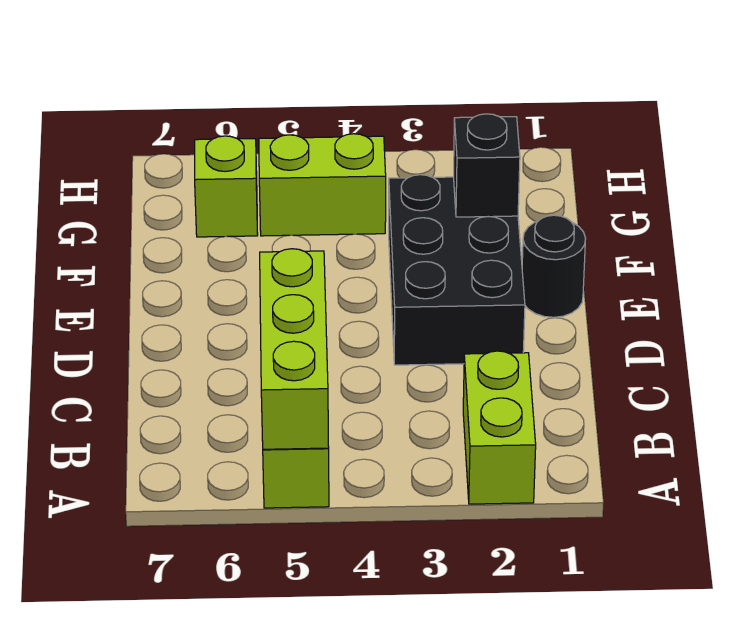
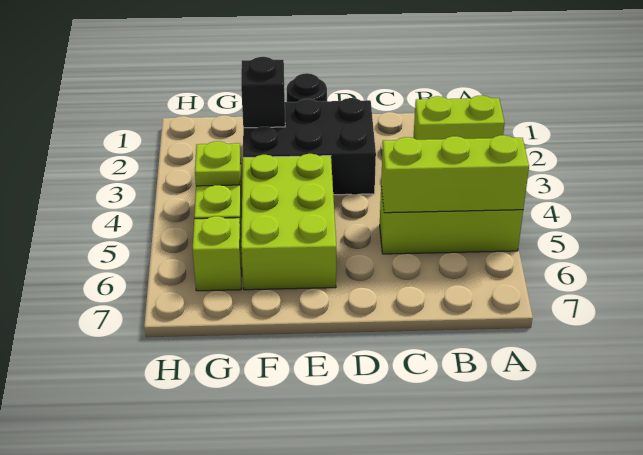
none -> lime brick E4:F6 level 1
none -> lime plate G4 level 2

